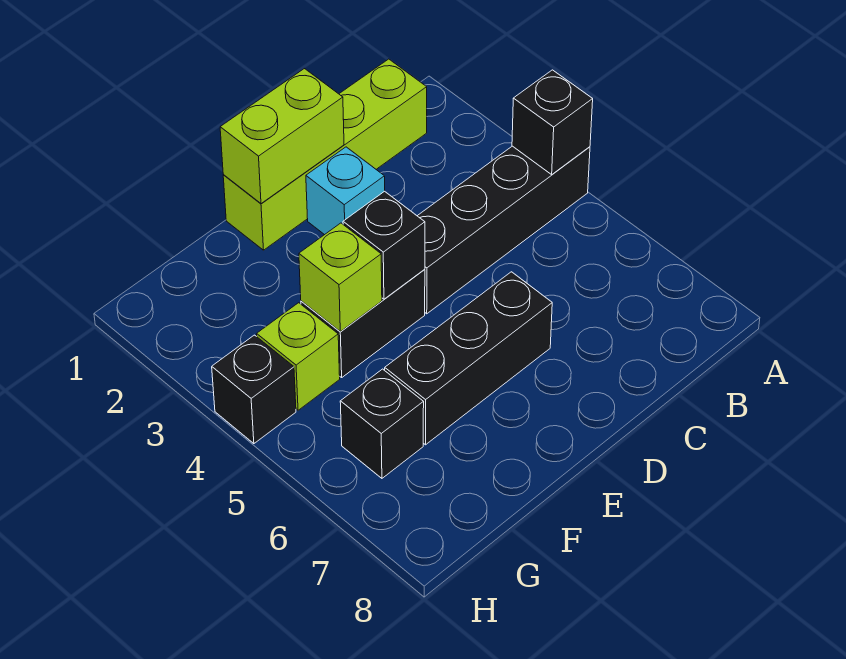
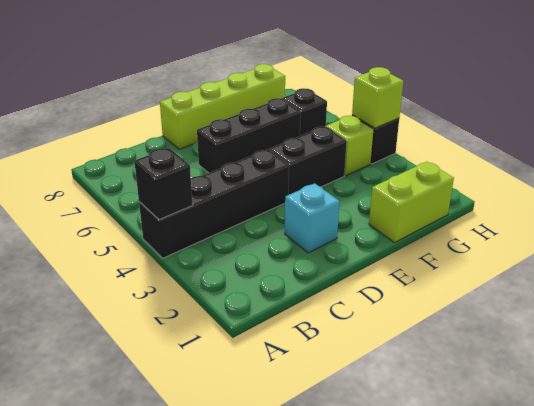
lime brick B1:E1 level 1 -> lime brick D8:G8 level 1
lime brick D1:E1 level 2 -> lime brick F1:G1 level 1
black brick E4 level 2 -> none
lime brick F4 level 2 -> lime brick H4 level 2

